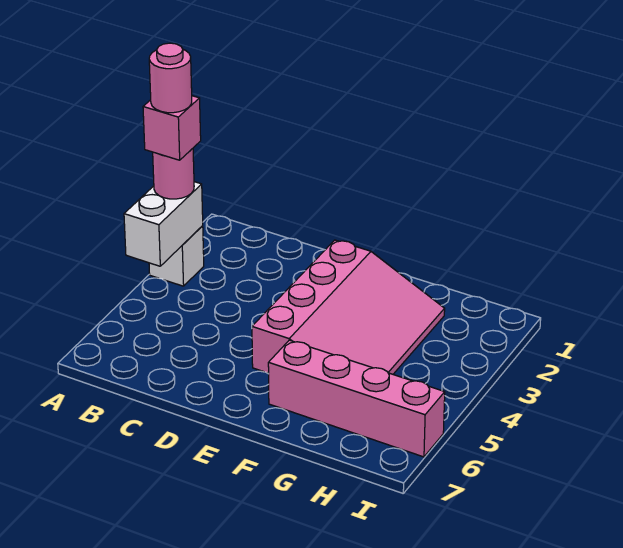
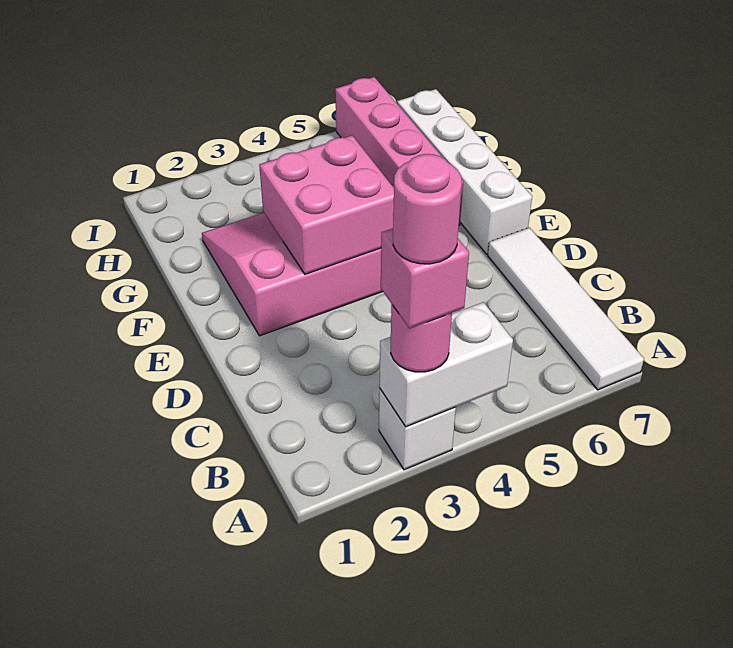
none -> white tile A7:D7 level 1
none -> pink brick E3:F4 level 2
none -> white brick E7:H7 level 1

